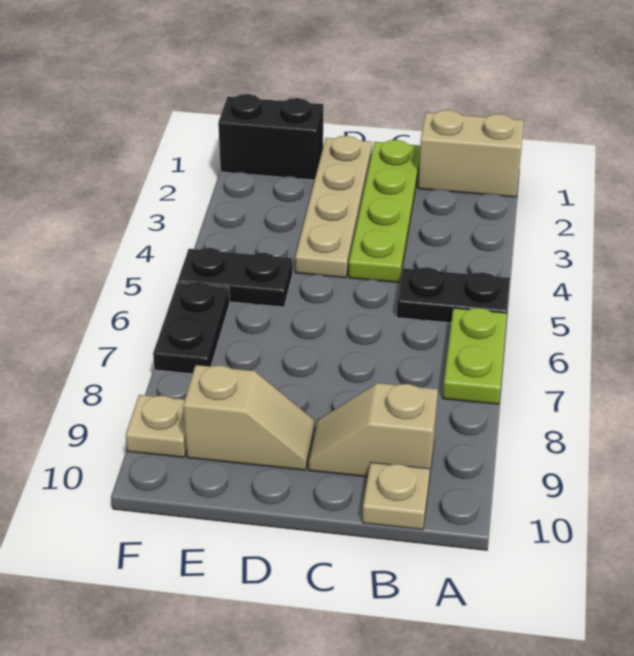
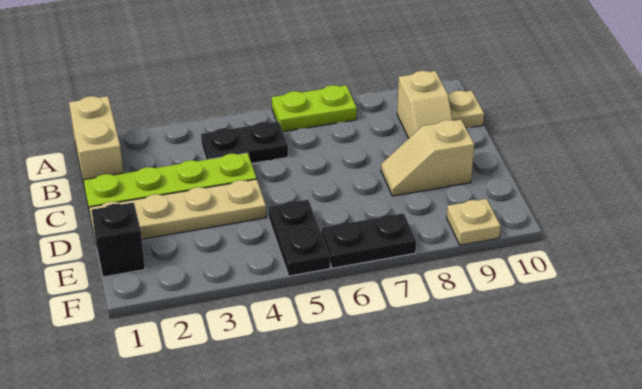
black plate A5:B5 level 1 -> black plate B4:B5 level 1
tan slope D9:E9 level 1 top E -> tan slope D8:D9 level 1 top 9
black brick E1:F1 level 1 -> black brick E1 level 1

